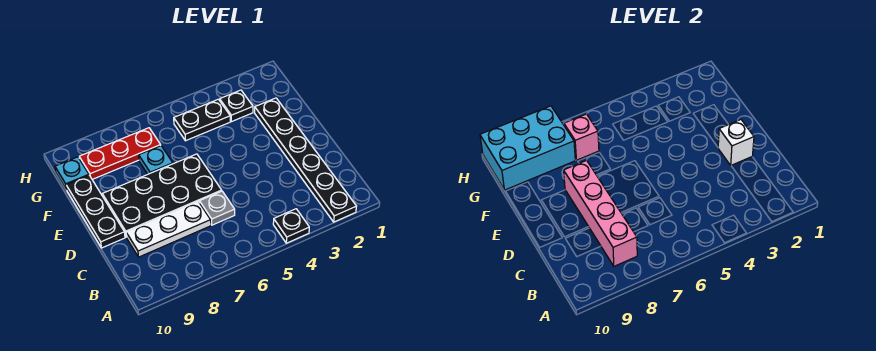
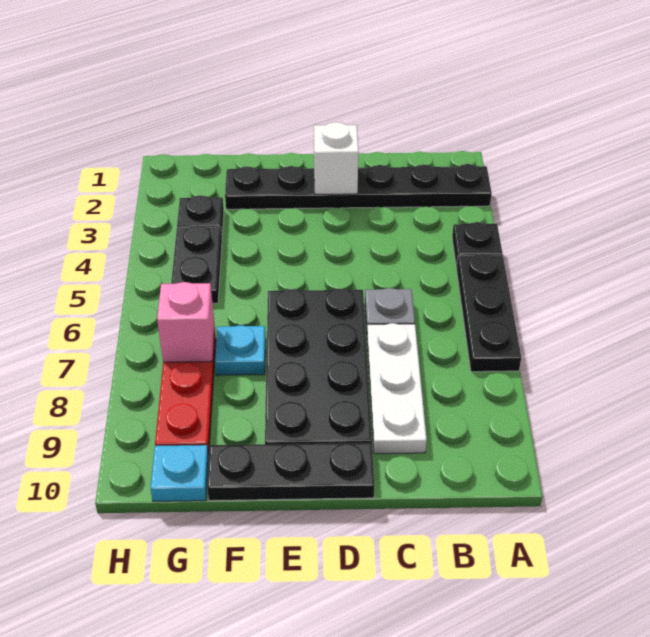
none -> black plate A5:A7 level 1
pink brick B8:E8 level 2 -> none
cyan brick G8:H10 level 2 -> none

